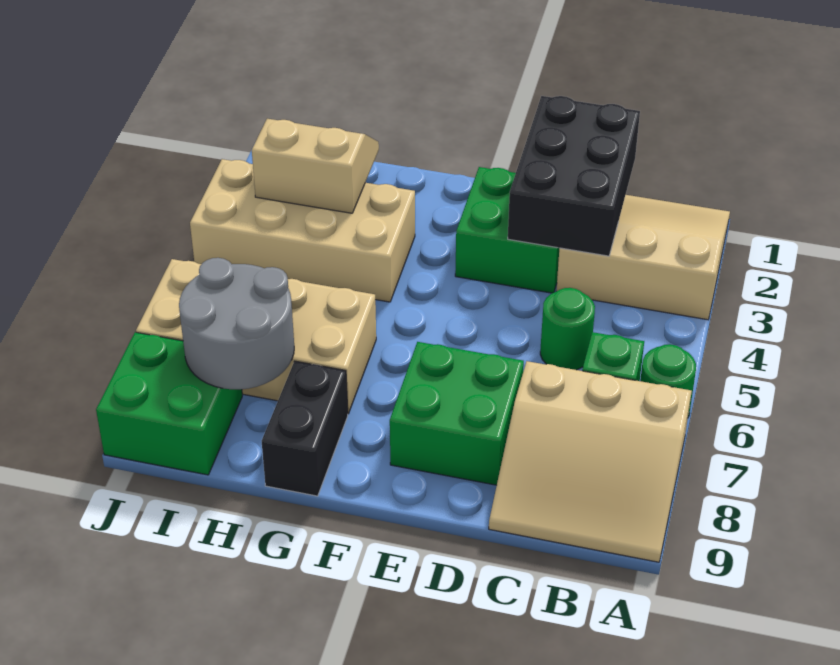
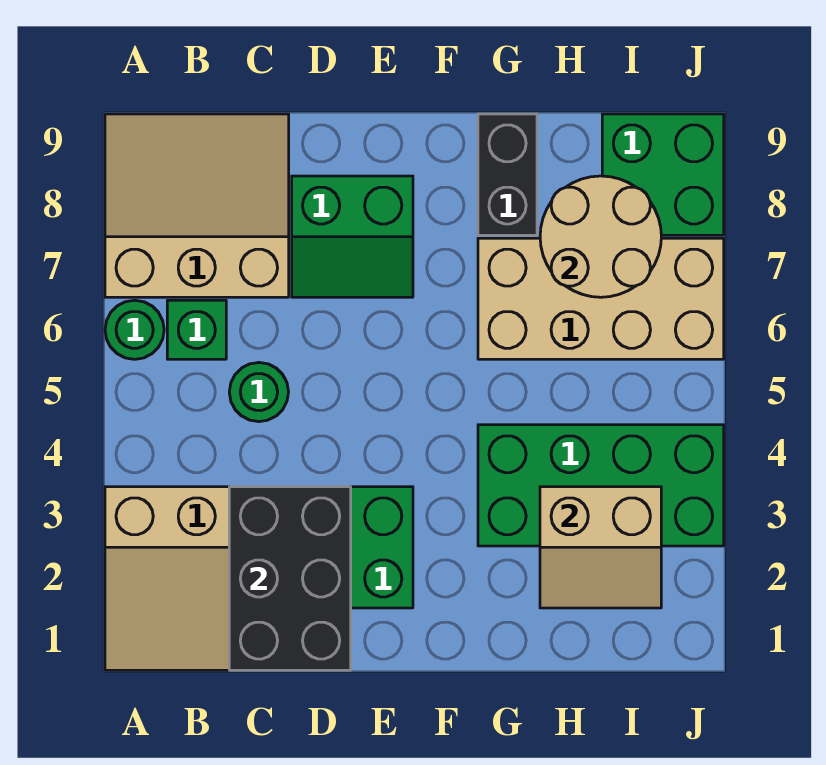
green brick D7:E8 level 1 -> green slope D7:E8 level 1 top 8
tan brick G3:J4 level 1 -> green brick G3:J4 level 1
grey round brick H7:I8 level 2 -> tan round brick H7:I8 level 2

